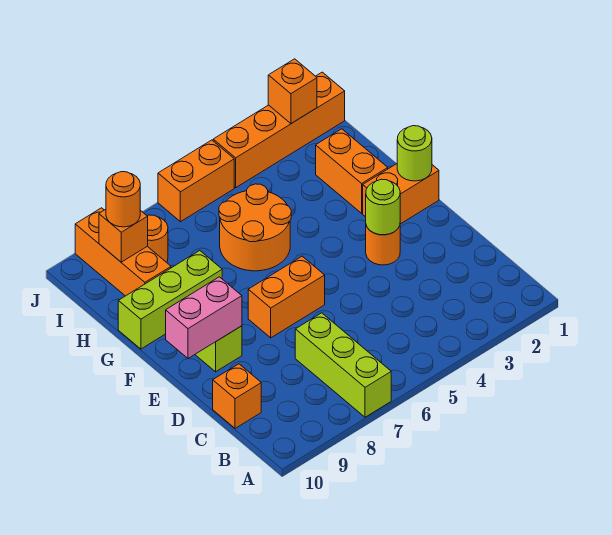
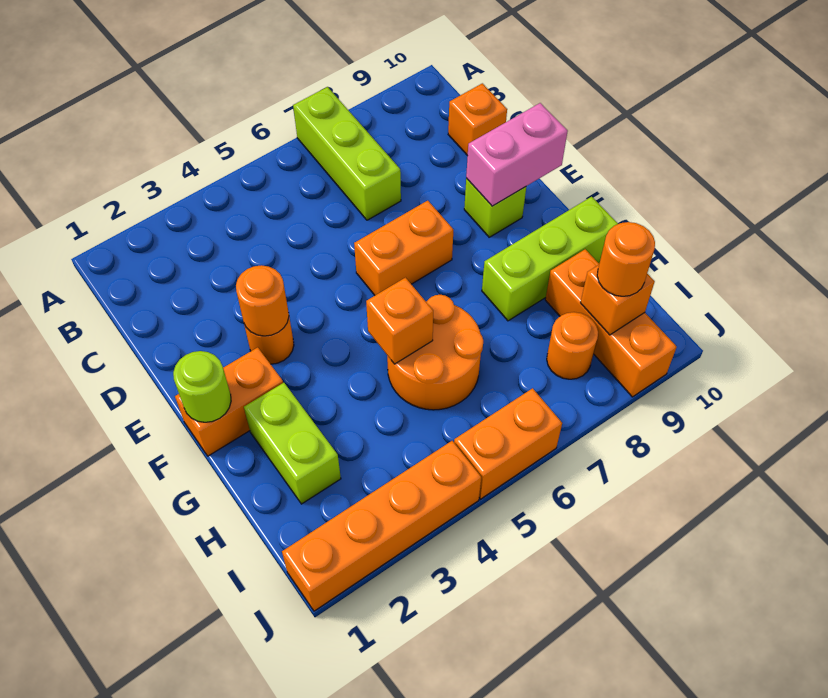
lime round brick E3 level 2 -> orange round brick E3 level 2
orange brick G2:H2 level 1 -> lime brick G2:H2 level 1
orange brick J2 level 2 -> orange brick G5 level 2

